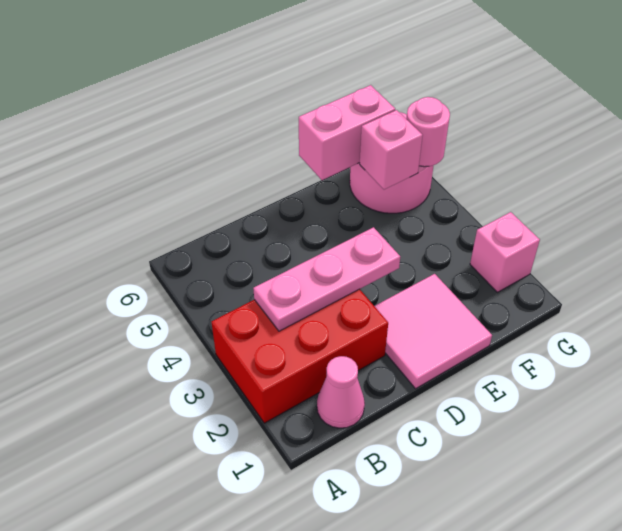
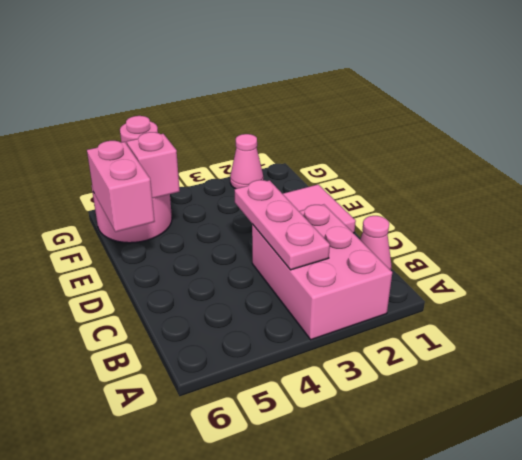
red brick A2:C3 level 1 -> pink brick A2:C3 level 1
pink brick G2 level 1 -> pink cone G2 level 1

